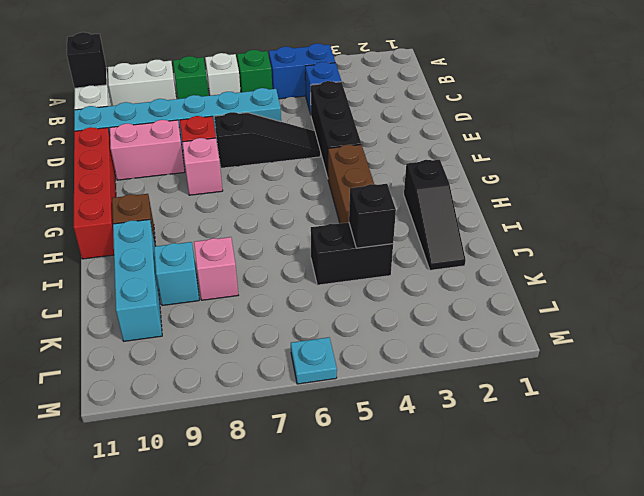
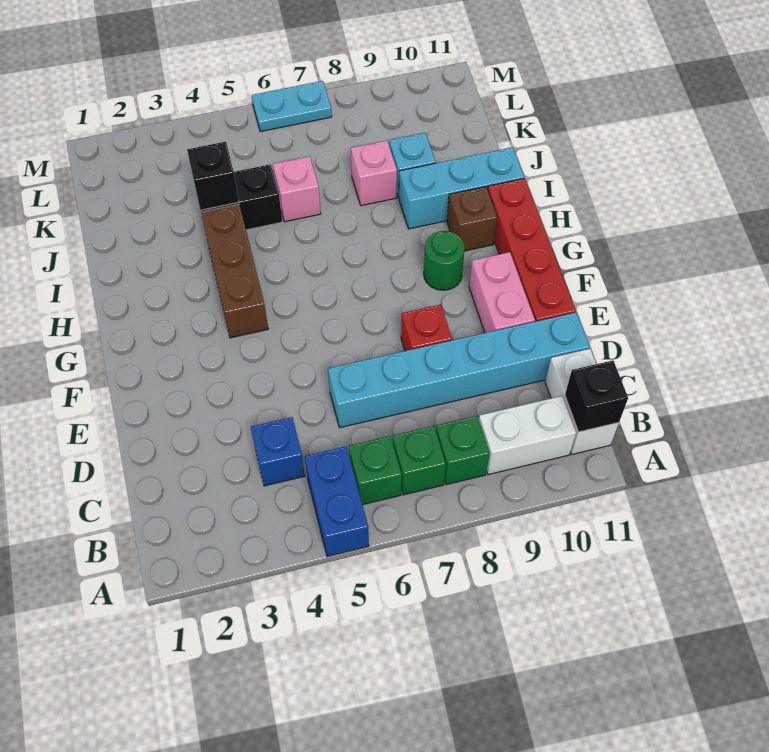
blue brick B4:B5 level 1 -> blue brick A5:B5 level 1
white brick B7 level 1 -> green brick B7 level 1
black brick D4:F4 level 1 -> none
black slope E5:E7 level 1 top 7 -> none
pink brick E9:E10 level 1 -> pink brick E10:F10 level 1
pink brick F8 level 1 -> pink brick J6 level 1
none -> green round brick G9 level 1
black slope H2:J2 level 1 top H -> none
cyan brick I10:K10 level 1 -> cyan brick I9:I11 level 1
cyan plate M6 level 1 -> cyan plate M6:M7 level 1

